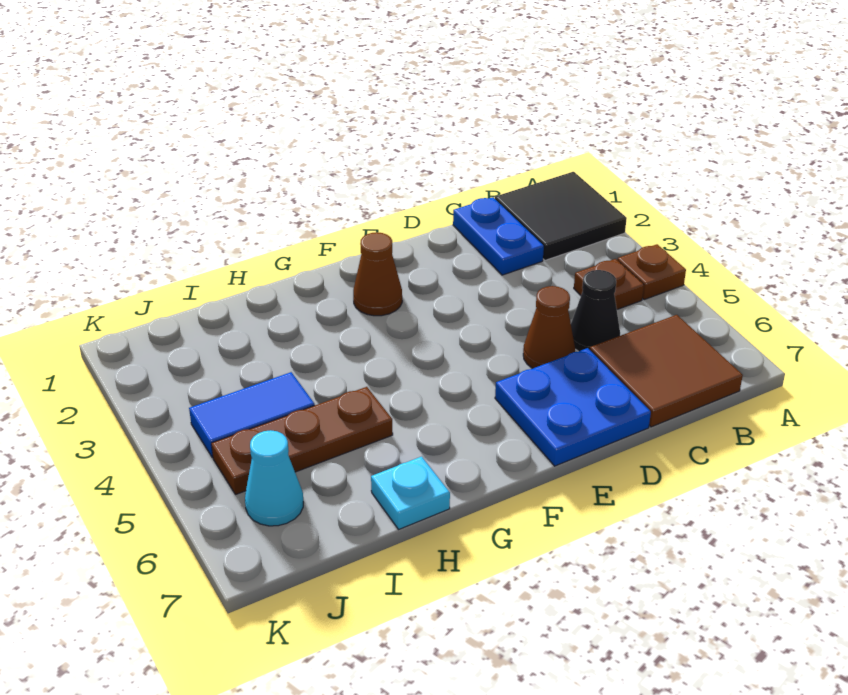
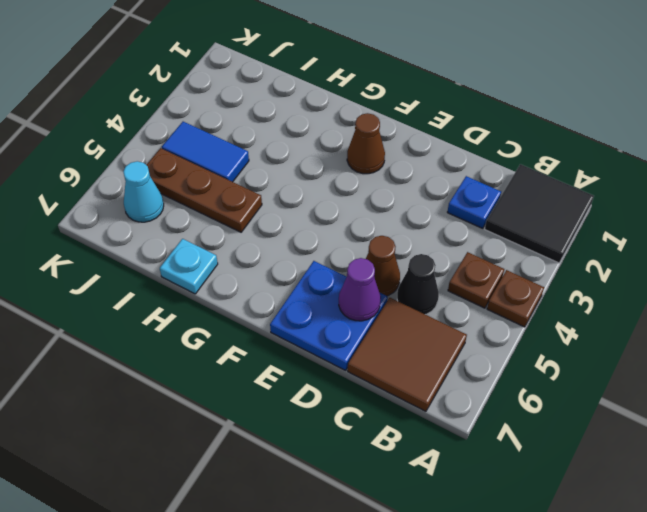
blue plate C1:C2 level 1 -> blue plate C2 level 1
none -> purple cone D6 level 2

